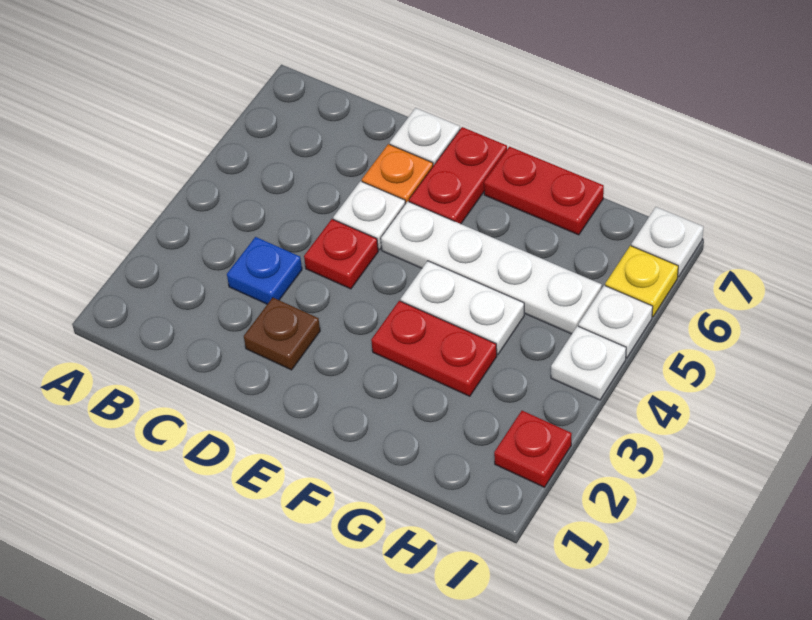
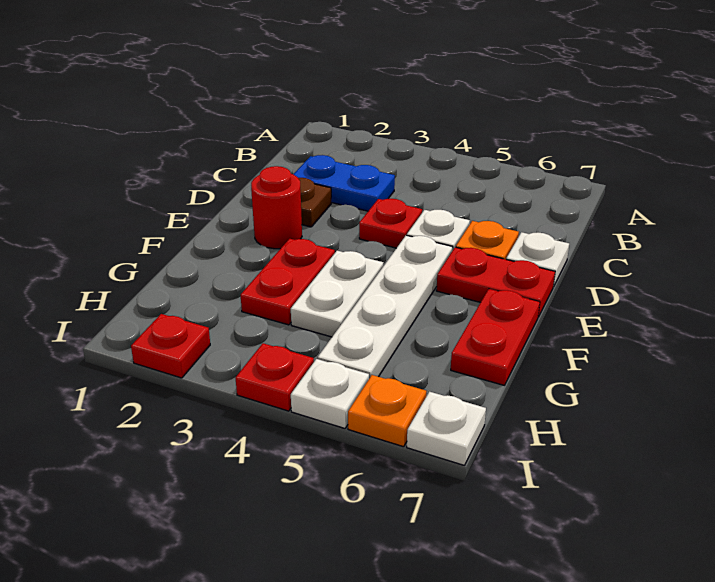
blue plate C3 level 1 -> blue plate C2:C3 level 1
none -> red round brick E2 level 1
white plate I4 level 1 -> red plate I4 level 1
yellow plate I6 level 1 -> orange plate I6 level 1

